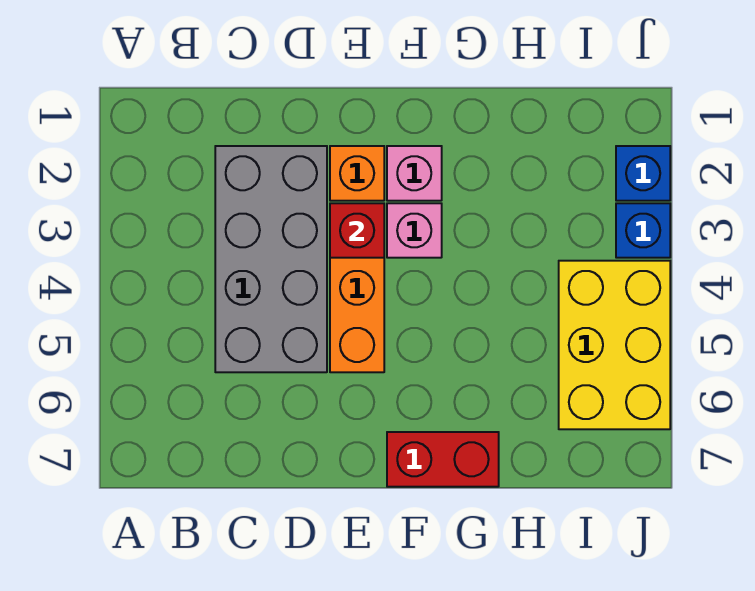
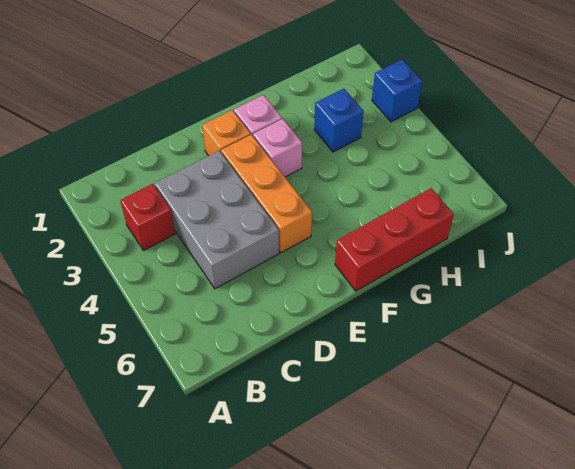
grey brick C2:D5 level 1 -> grey brick C3:D5 level 1
red brick E3 level 2 -> red brick B3 level 1
red brick F7:G7 level 1 -> red brick F7:H7 level 1
yellow brick I4:J6 level 1 -> none
blue brick J2 level 1 -> blue brick H3 level 1

